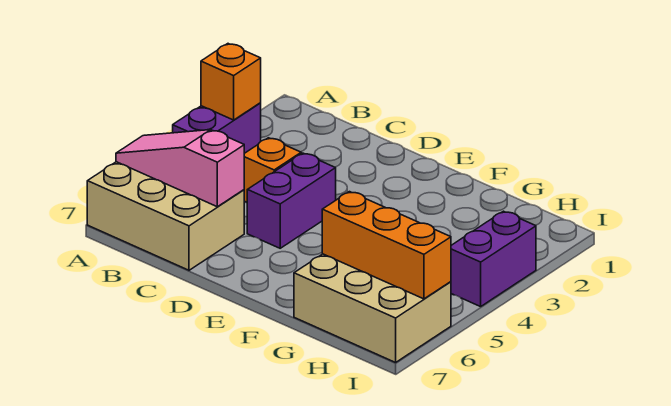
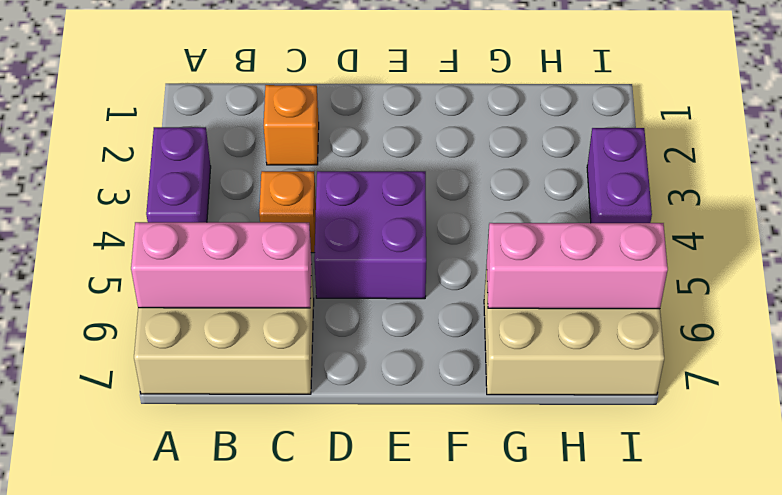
orange brick A3 level 2 -> orange brick C2 level 1
pink slope A6:C6 level 2 top C -> pink brick A6:C6 level 2
purple brick D4:D5 level 1 -> purple brick D4:E5 level 1
orange brick G6:I6 level 2 -> pink brick G6:I6 level 2

